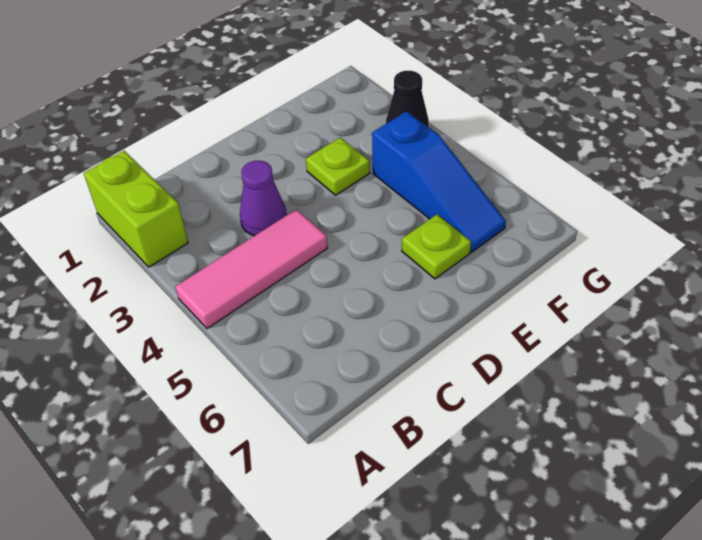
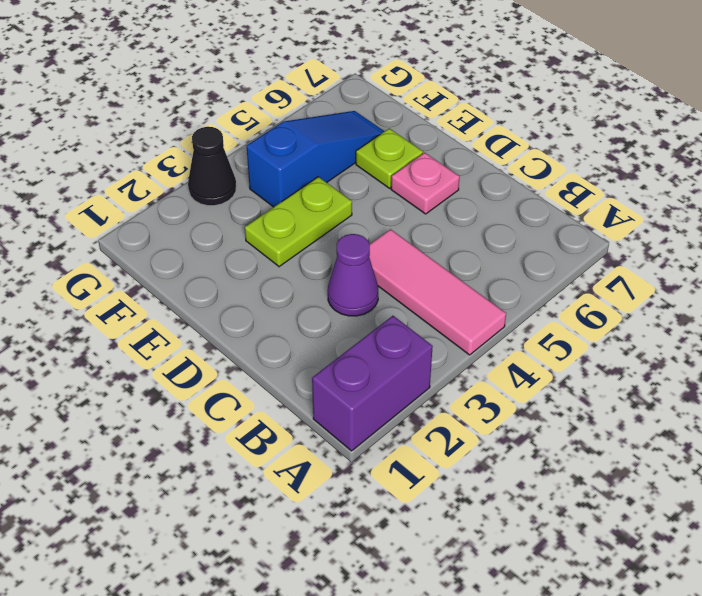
lime brick A1:A2 level 1 -> purple brick A1:A2 level 1
none -> pink plate D6 level 1
lime plate E3 level 1 -> lime plate E3:E4 level 1

